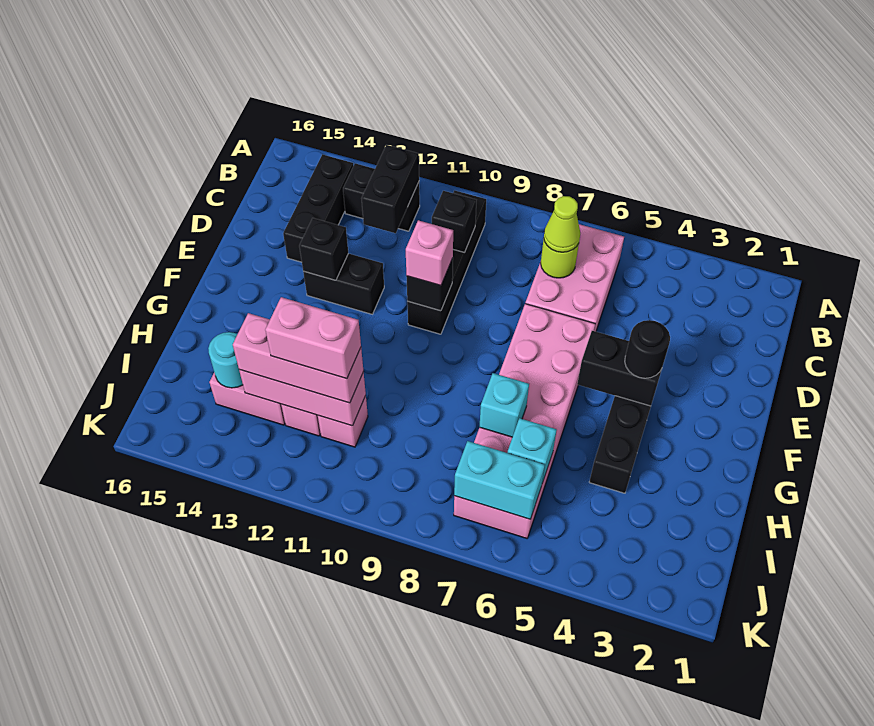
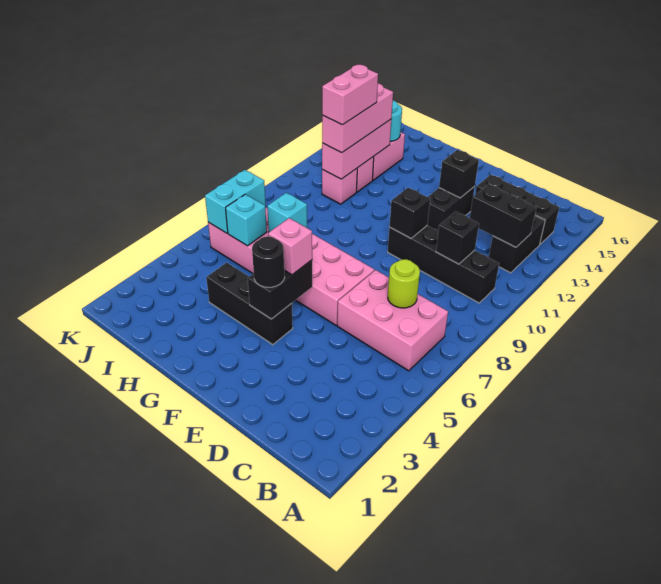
lime cone C7 level 3 -> none
pink brick E10 level 3 -> pink brick F5 level 3

